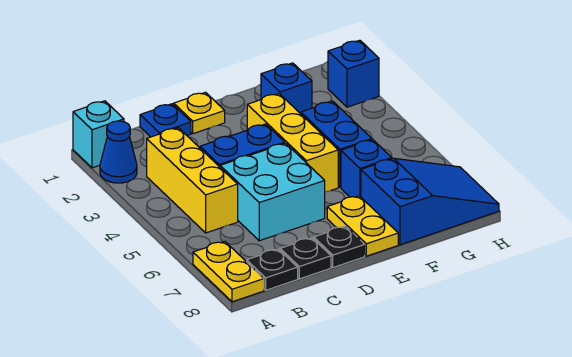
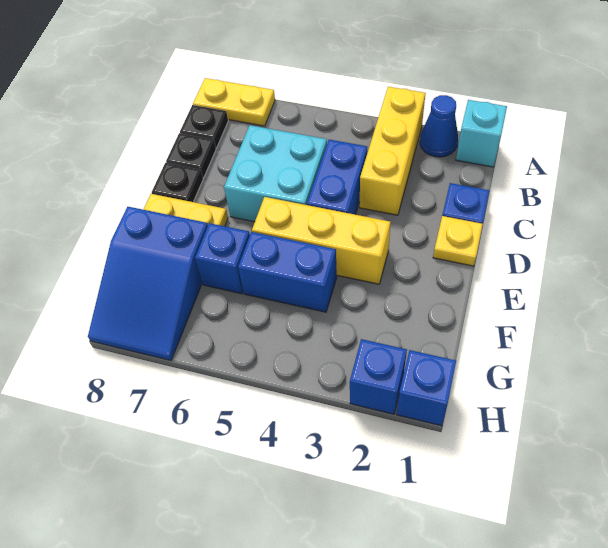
yellow brick B3:B5 level 1 -> yellow brick A3:C3 level 1
blue brick F2 level 1 -> blue brick H1 level 1

